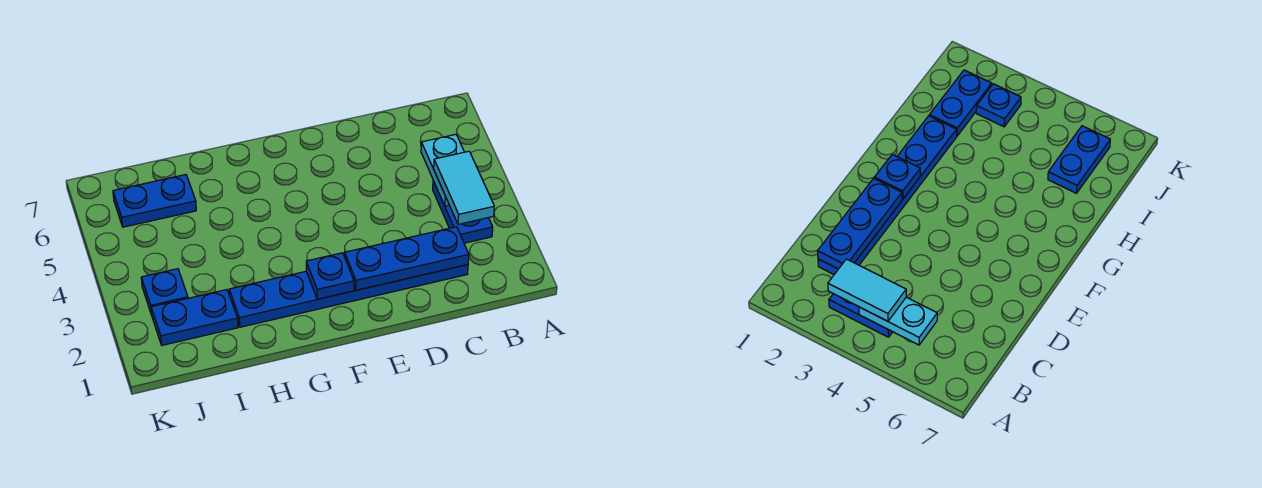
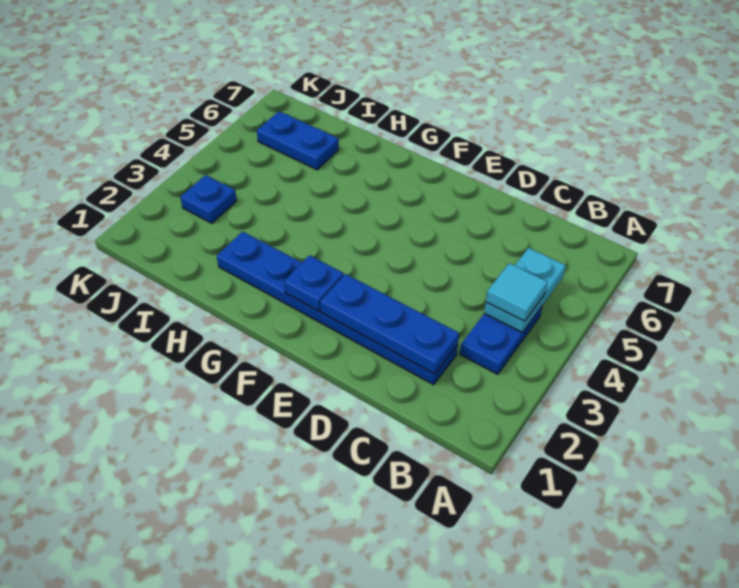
cyan tile B3:B4 level 3 -> cyan tile B4 level 3
blue plate I2:J2 level 1 -> none

